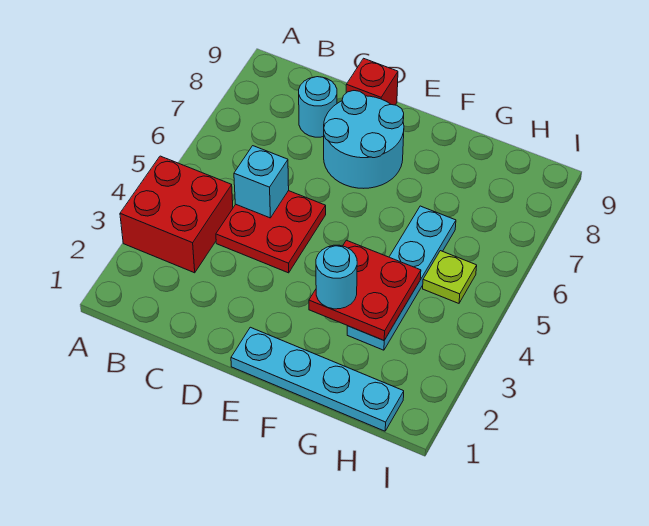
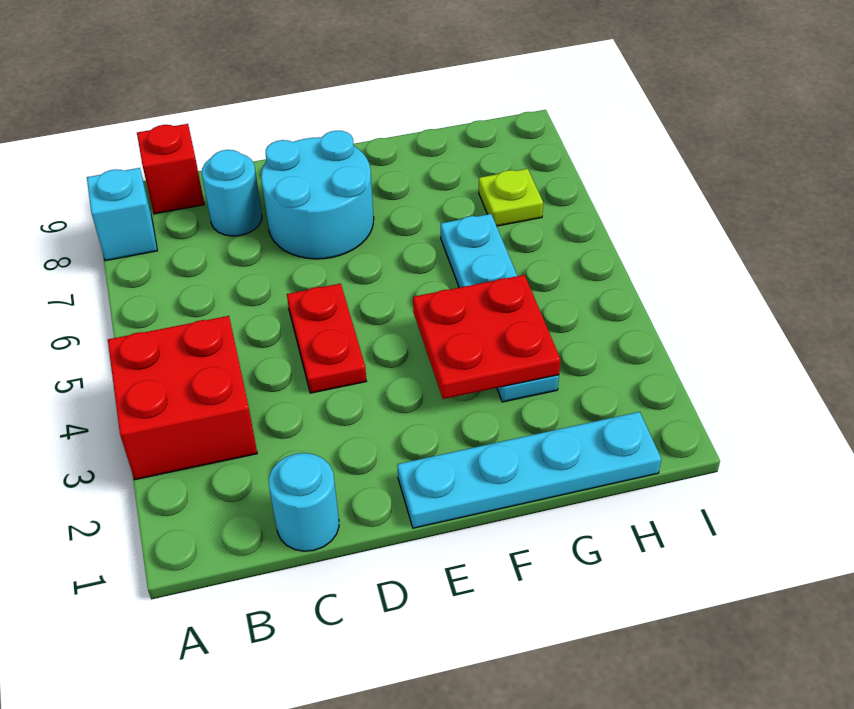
red plate C4:D5 level 1 -> red plate D4:D5 level 1
cyan brick C5 level 2 -> cyan brick A8 level 1
red brick D9 level 1 -> red brick B9 level 1
cyan round brick F3 level 3 -> cyan round brick C1 level 1
lime plate H5 level 1 -> lime plate H7 level 1

